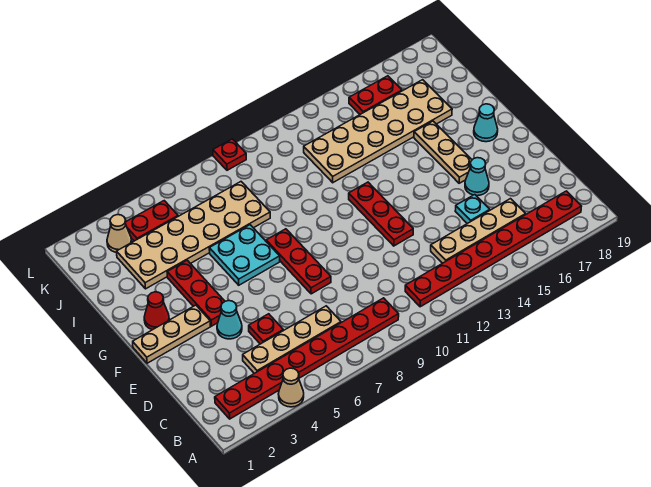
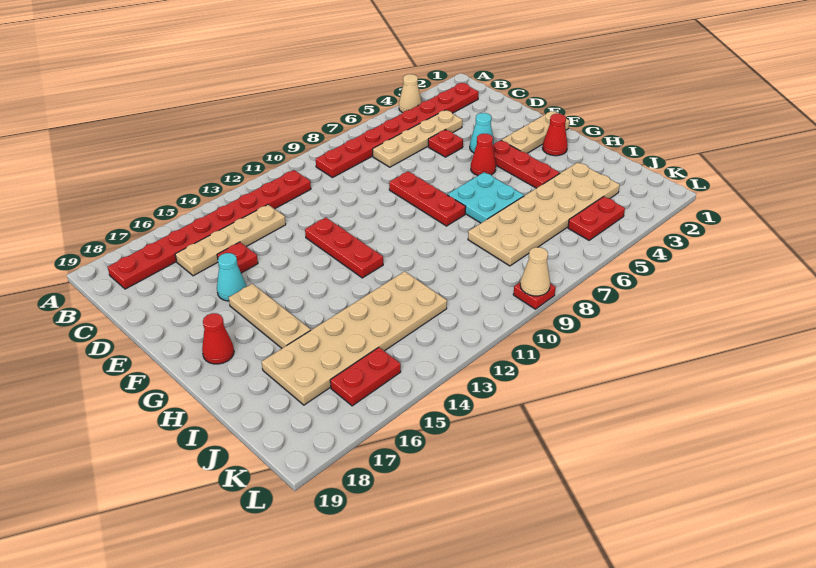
cyan plate D15 level 1 -> red plate D15 level 1
none -> red cone F5 level 1
cyan cone G18 level 1 -> red cone G18 level 1
tan cone K3 level 1 -> tan cone L9 level 2

